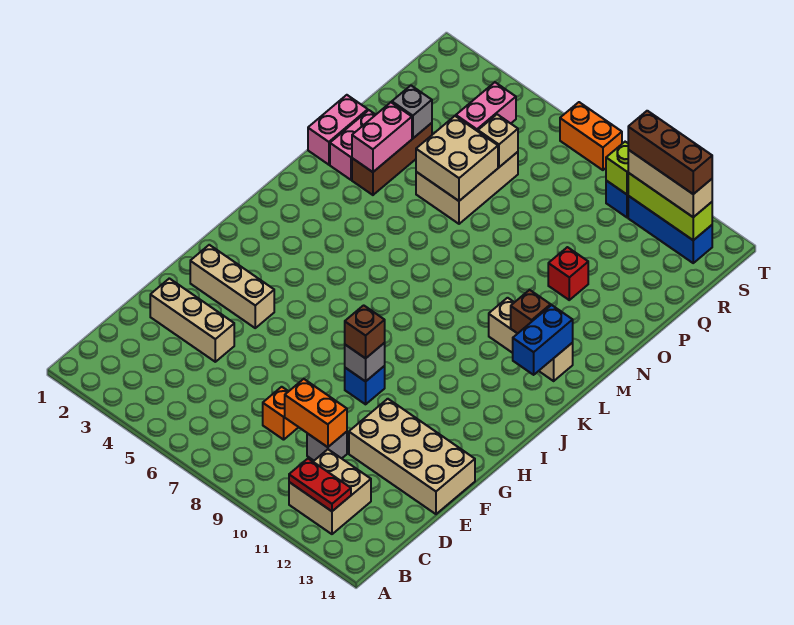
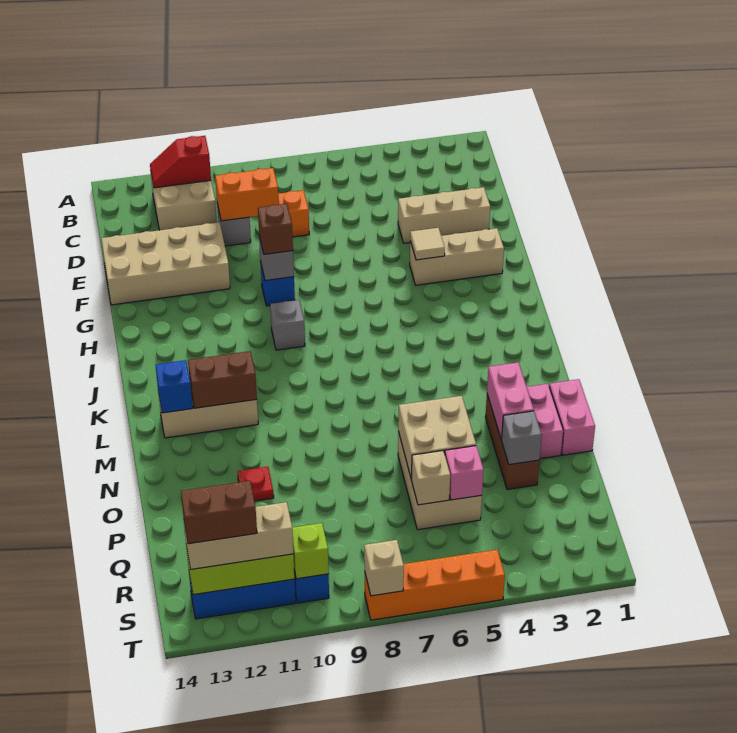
red plate B11:B12 level 2 -> red slope B11:B12 level 2 top 11
none -> tan tile G4 level 2
none -> grey brick I9 level 1
blue brick K13:L13 level 2 -> blue brick L13 level 2
brown brick L12 level 2 -> brown brick L11:L12 level 2
red brick O11 level 1 -> red plate O11 level 1
pink brick Q5:R5 level 2 -> pink brick Q5 level 2
brown brick S11:S13 level 4 -> brown brick S12:S13 level 4
orange brick T7:T8 level 1 -> orange brick T5:T8 level 1
none -> tan brick T8 level 2

